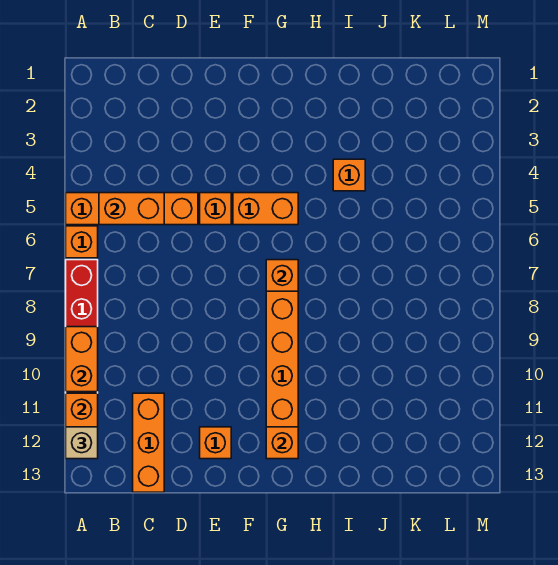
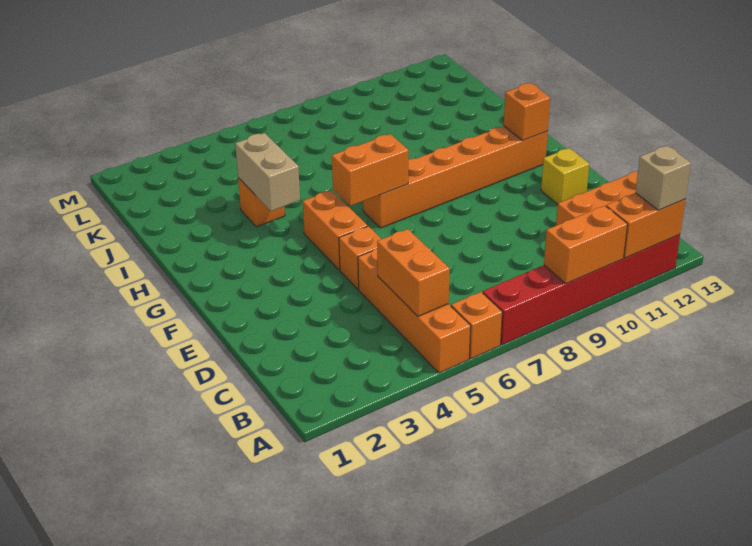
orange brick E12 level 1 -> yellow brick E12 level 1
orange brick G7 level 2 -> orange brick G6:G7 level 2
none -> tan brick H4:I4 level 2

